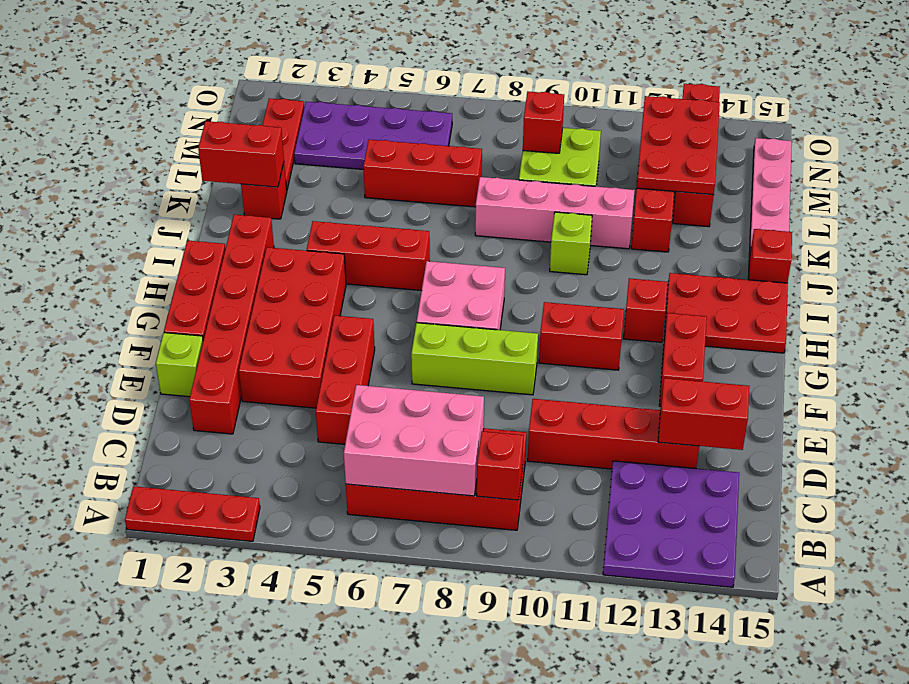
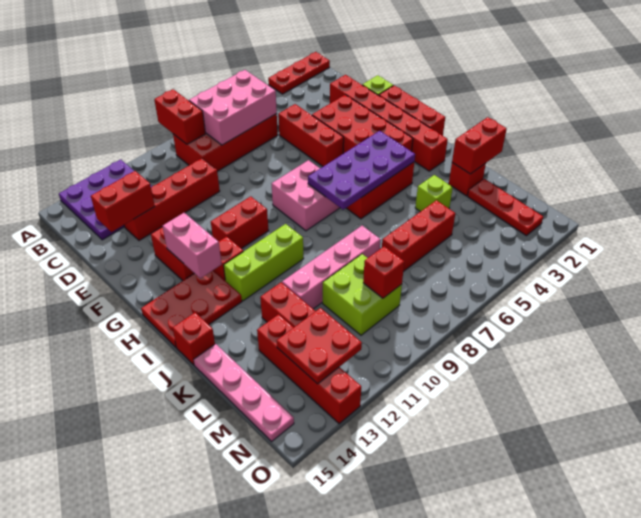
red brick B9 level 2 -> red brick A9:B9 level 2
lime brick F7:F9 level 1 -> lime brick I10:I12 level 1
none -> pink brick G13:H13 level 2
lime brick J10 level 1 -> lime brick K4 level 1
red plate L12:N13 level 2 -> red plate M12:N13 level 2
purple plate M3:N6 level 1 -> purple plate H4:I7 level 2

